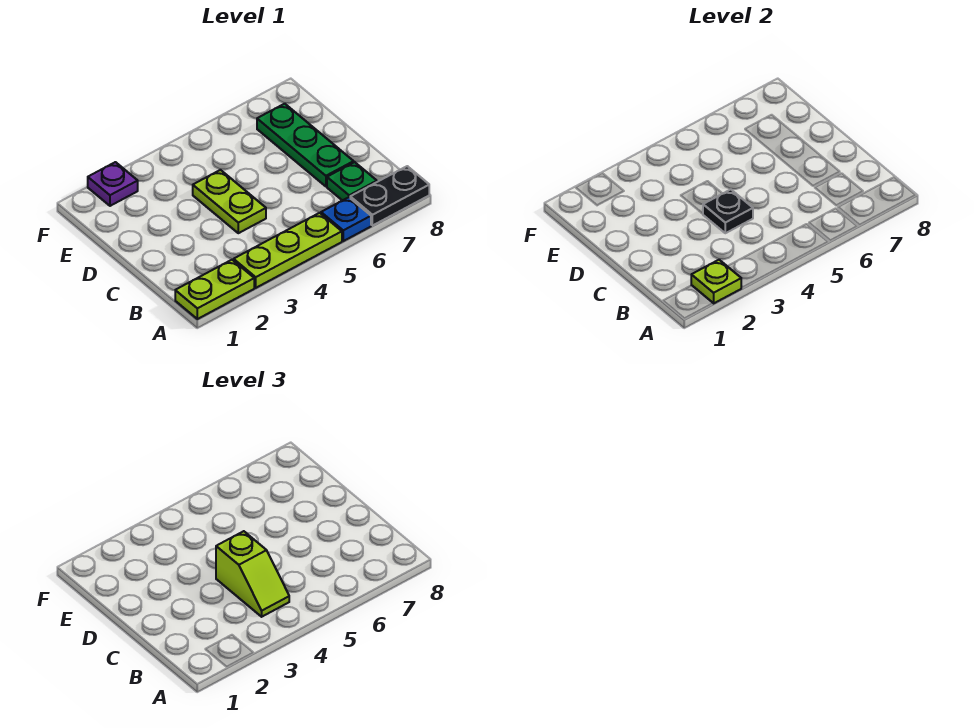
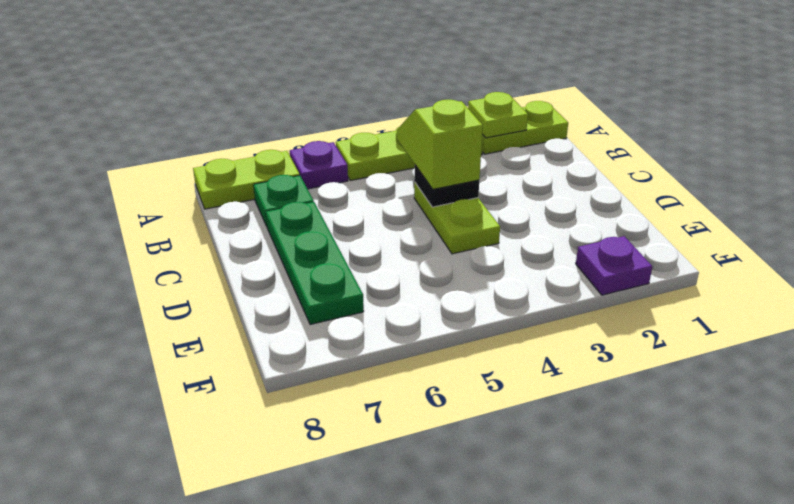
blue plate A6 level 1 -> purple plate A6 level 1
black plate A7:A8 level 1 -> lime plate A7:A8 level 1

